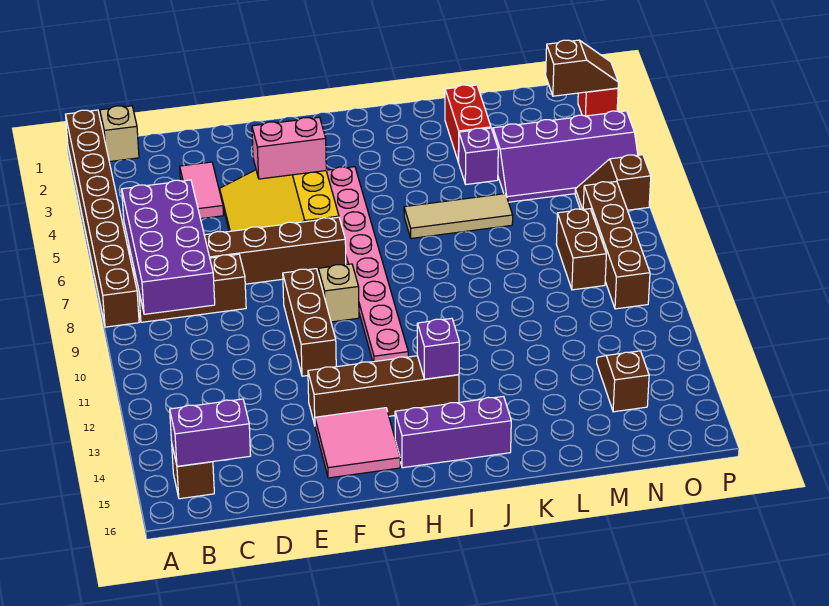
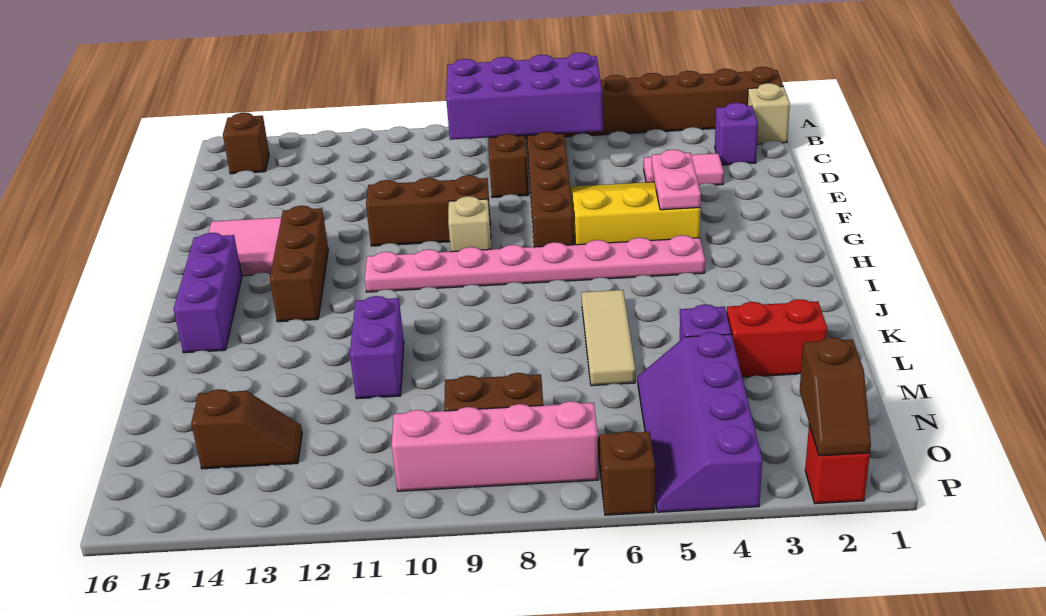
purple brick B15:C15 level 2 -> purple brick K11:L11 level 1
pink brick F4:G4 level 2 -> pink plate F4:G4 level 2
brown brick F13:I13 level 1 -> brown brick G13:I13 level 1
purple brick I13 level 2 -> purple brick C2 level 1
brown brick O7:O10 level 1 -> pink brick O7:O10 level 1

